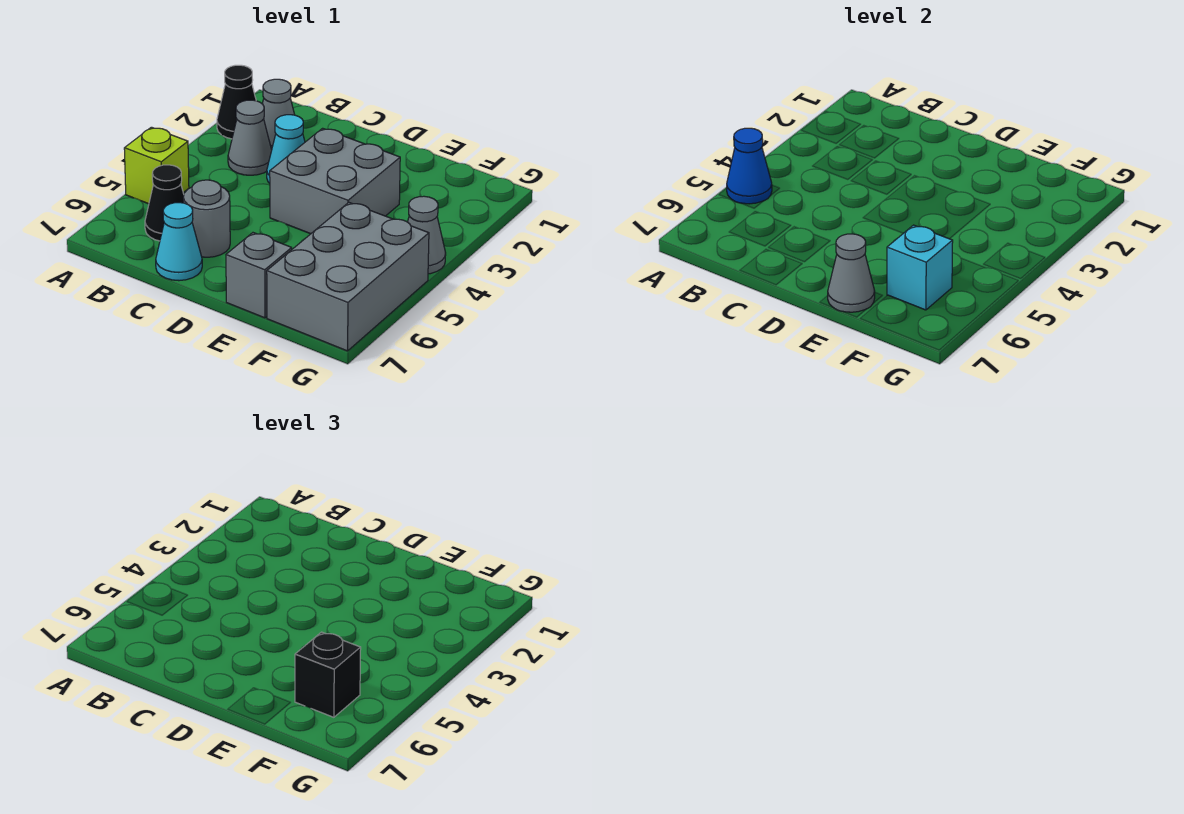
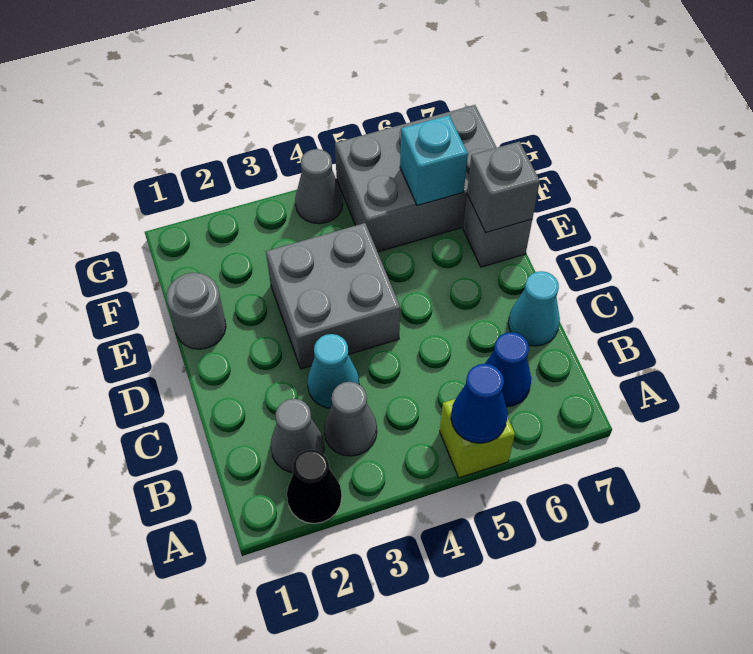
black cone B6 level 1 -> blue cone B6 level 1
grey round brick C6 level 1 -> grey round brick E1 level 1
grey cone E7 level 2 -> grey brick E7 level 2
black brick F6 level 3 -> none

